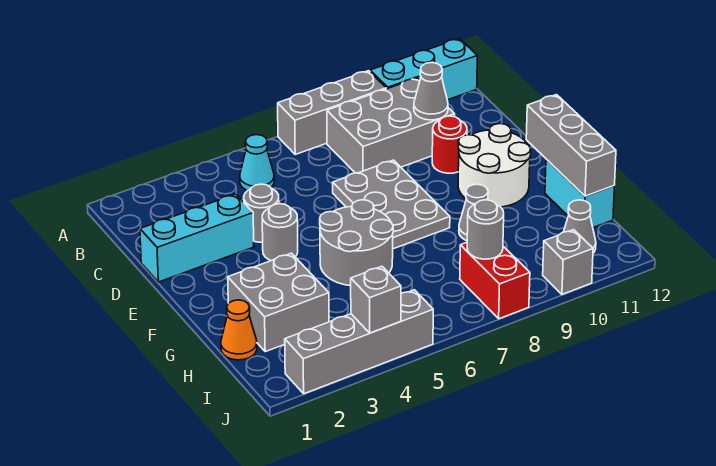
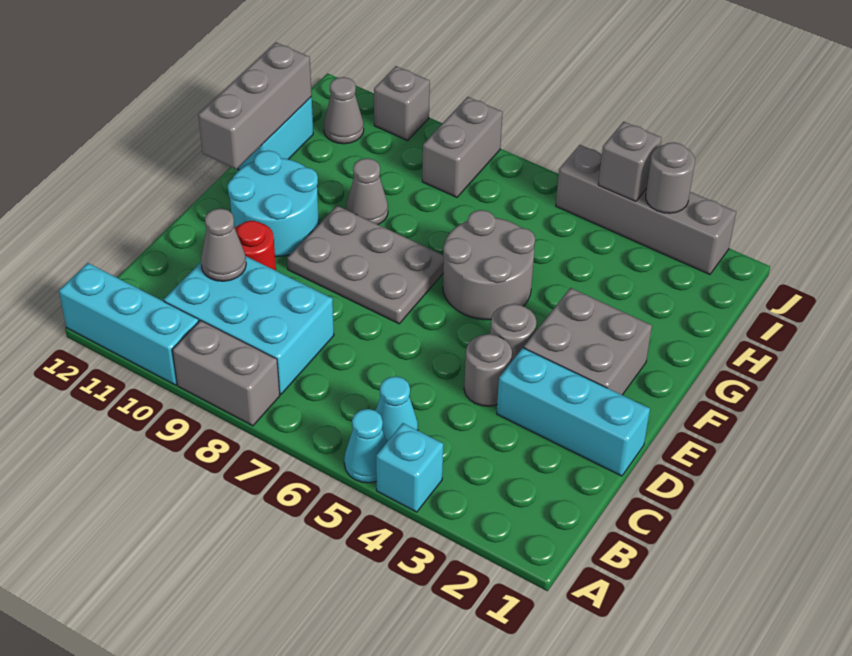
none -> cyan brick A4 level 1
none -> cyan cone A5 level 1
grey brick A7:A9 level 1 -> grey brick A8:A9 level 1
grey brick B8:C10 level 1 -> cyan brick B8:C10 level 1
grey plate D7:F8 level 1 -> grey plate E7:F9 level 1
white round brick E10:F11 level 1 -> cyan round brick E10:F11 level 1
grey brick G2:H3 level 1 -> grey brick E2:F3 level 1
orange cone H1 level 1 -> none
red brick I8:J8 level 1 -> grey brick I8:J8 level 1
grey round brick I8 level 2 -> grey round brick J3 level 2

